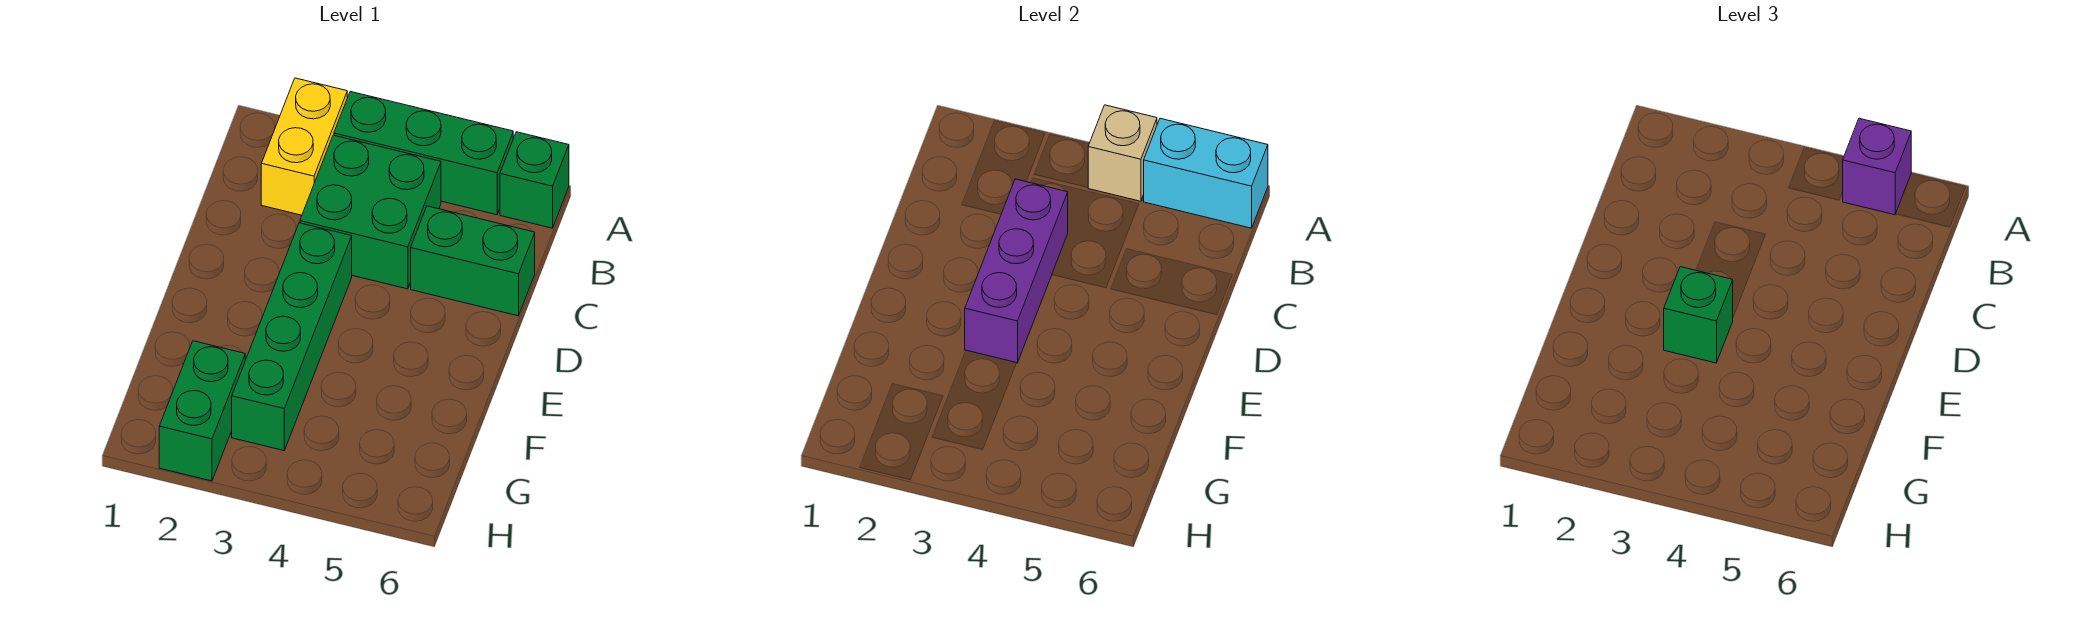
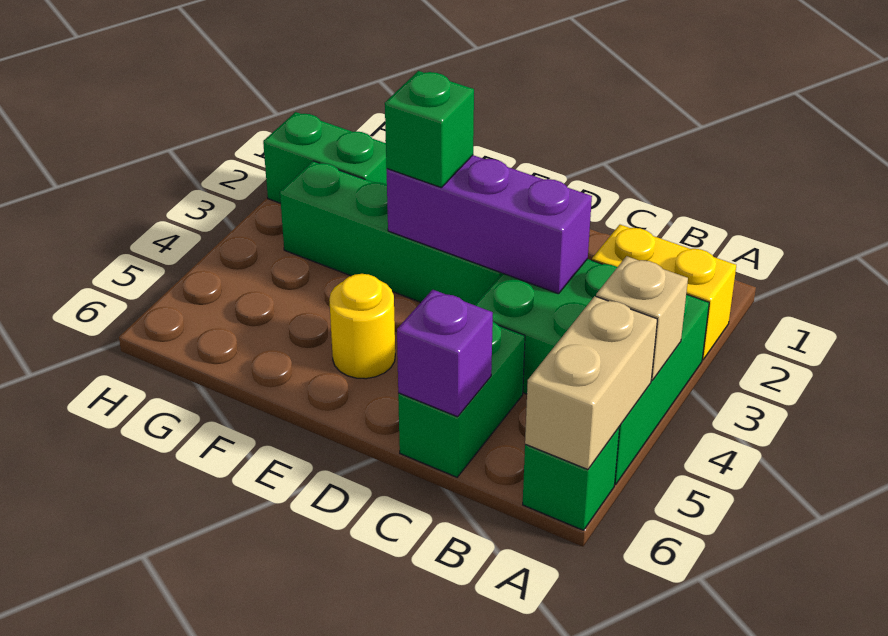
cyan brick A5:A6 level 2 -> tan brick A5:A6 level 2
purple brick A5 level 3 -> purple brick C6 level 2
none -> yellow round brick E5 level 1

